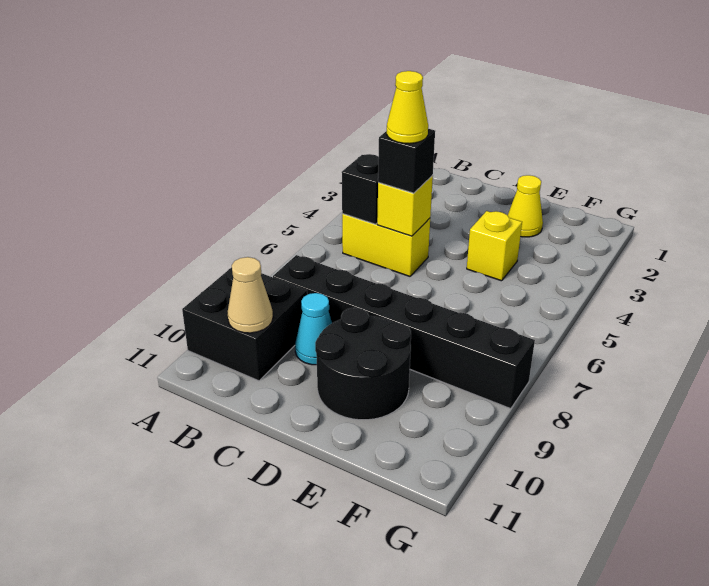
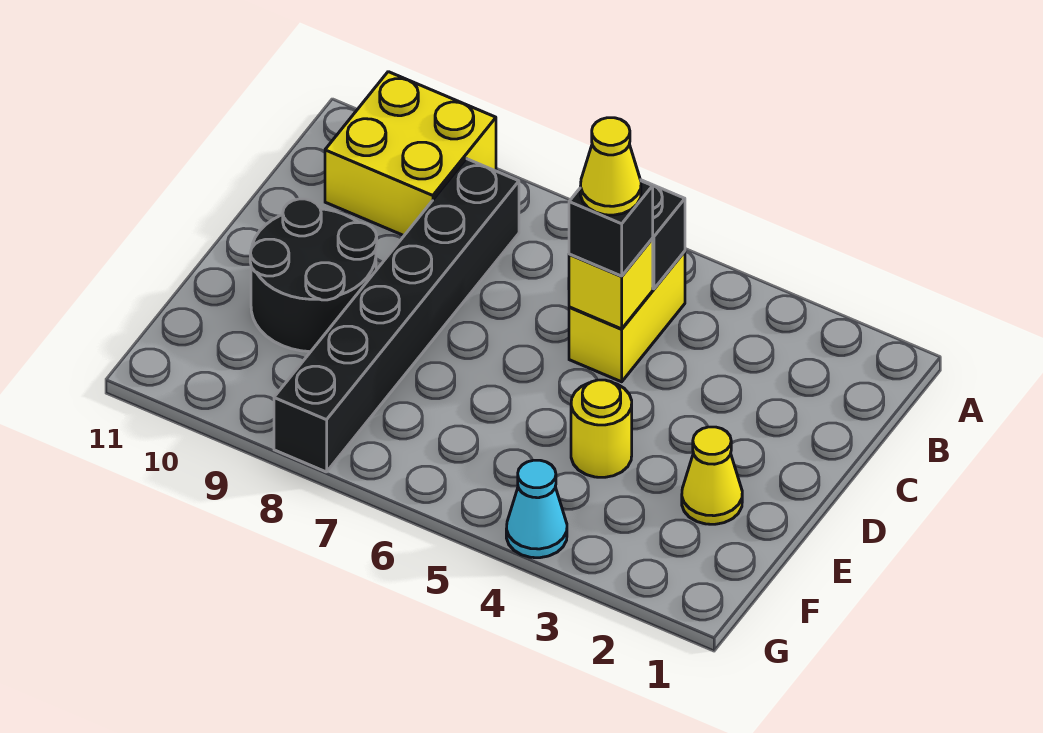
black brick A9:B10 level 1 -> yellow brick A9:B10 level 1
tan cone B10 level 2 -> none
cyan cone C9 level 1 -> cyan cone G4 level 1
yellow brick E4 level 1 -> yellow round brick E4 level 1

